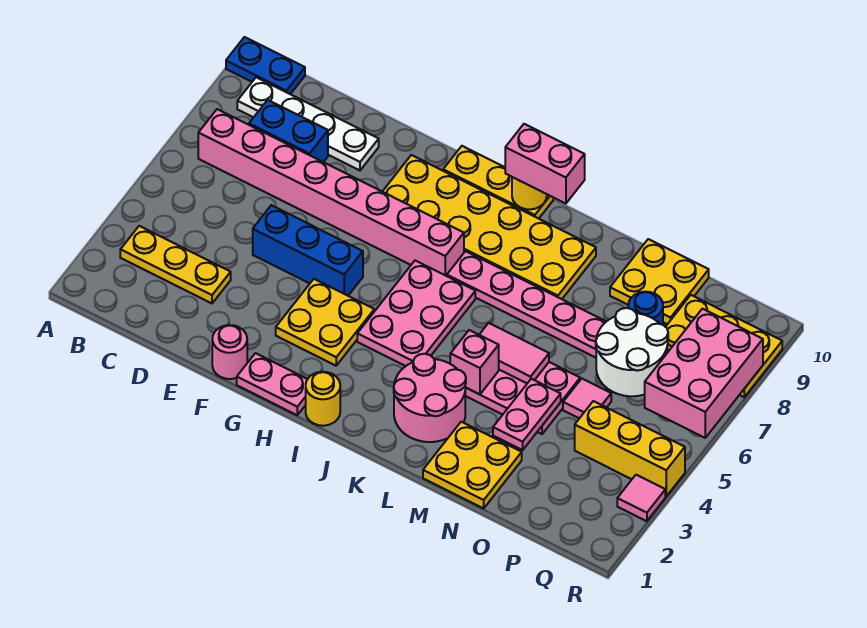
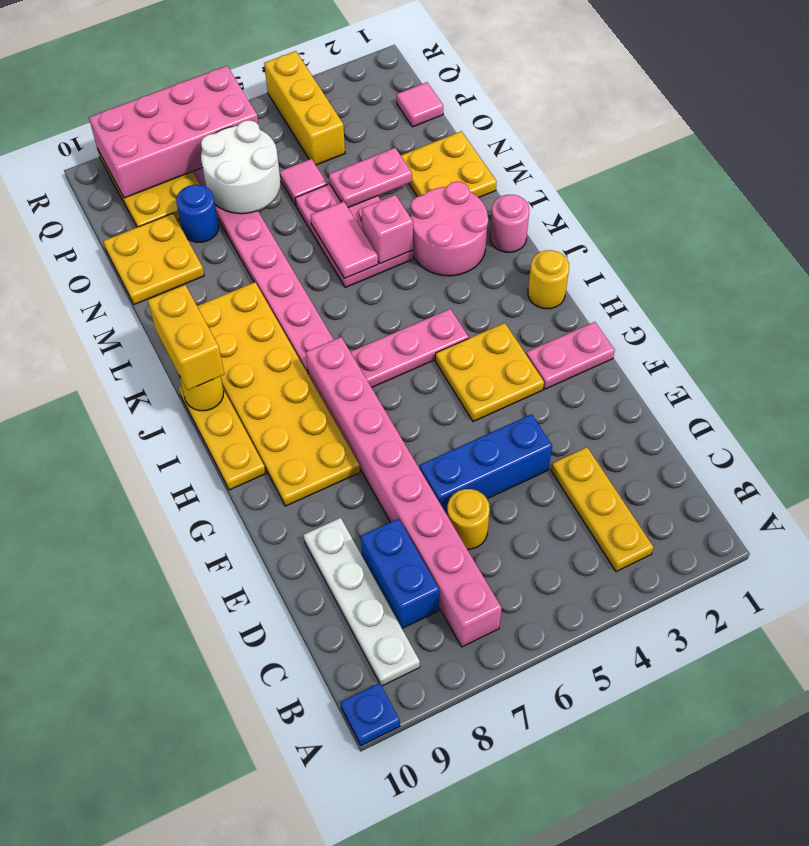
blue plate A10:B10 level 1 -> blue plate A10 level 1
none -> yellow round brick D6 level 1
blue brick E5:G5 level 1 -> blue brick E4:E6 level 1
pink round brick F1 level 1 -> pink round brick K1 level 1
pink plate G1:H1 level 1 -> pink plate G1:G2 level 1
pink plate I4:J6 level 1 -> pink plate I4:I6 level 1
pink brick J10:K10 level 3 -> yellow brick J10:K10 level 3
pink brick Q6:R8 level 2 -> pink brick Q6:R9 level 2
pink tile R3 level 1 -> pink tile P1 level 1

